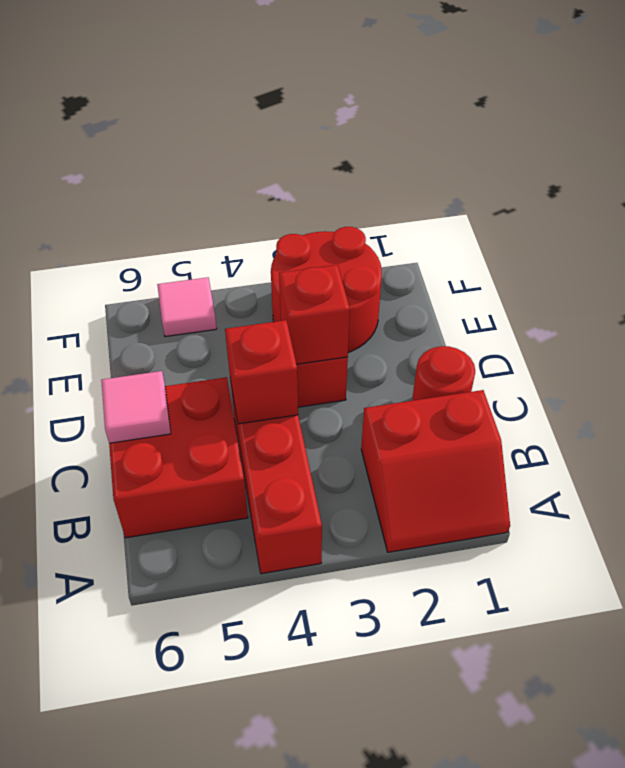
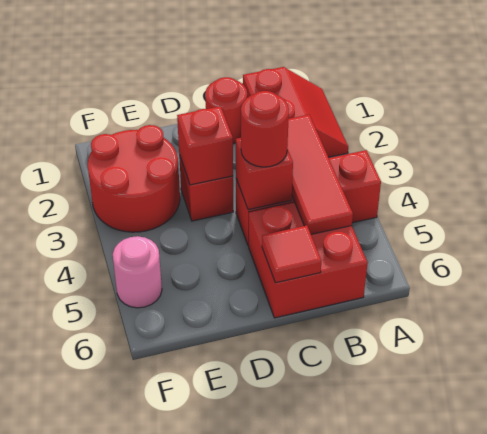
none -> red tile B3:B5 level 2
none -> red round brick C4 level 3
pink tile C6 level 2 -> red tile C6 level 2
pink tile F5 level 1 -> pink round brick F5 level 1

